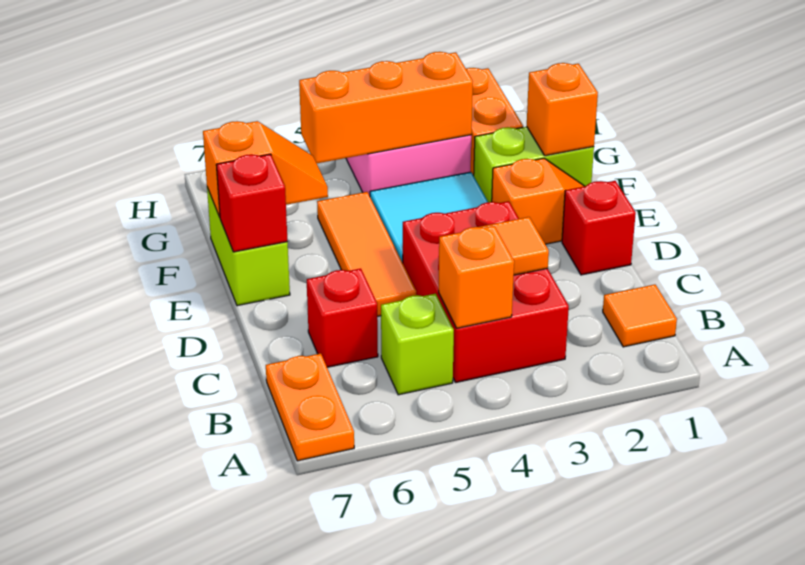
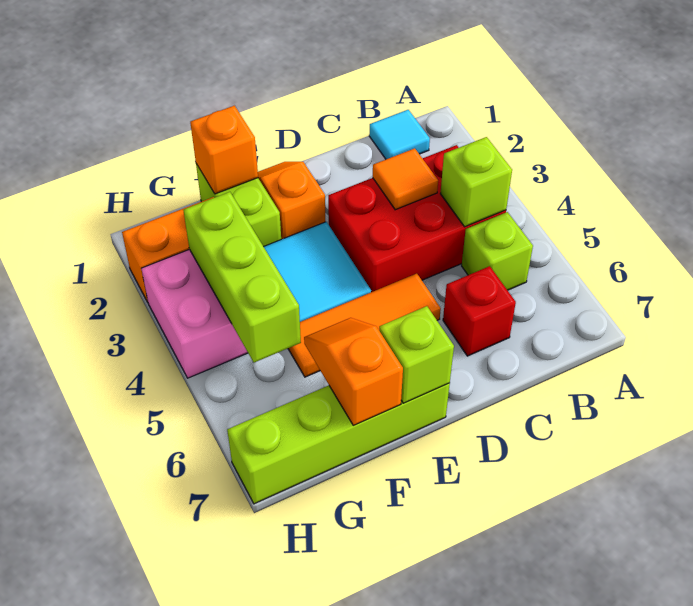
orange plate A7:B7 level 1 -> none
orange tile B1 level 1 -> cyan tile B1 level 1
orange brick B4 level 2 -> lime brick B4 level 2
red brick D1 level 1 -> none
lime brick E7:F7 level 1 -> lime brick E7:H7 level 1
red brick E7 level 2 -> lime brick E7 level 2
orange brick G3:G5 level 2 -> lime brick G3:G5 level 2

